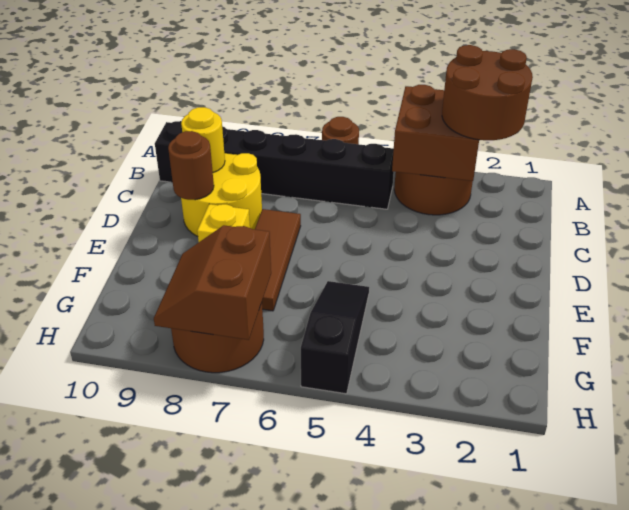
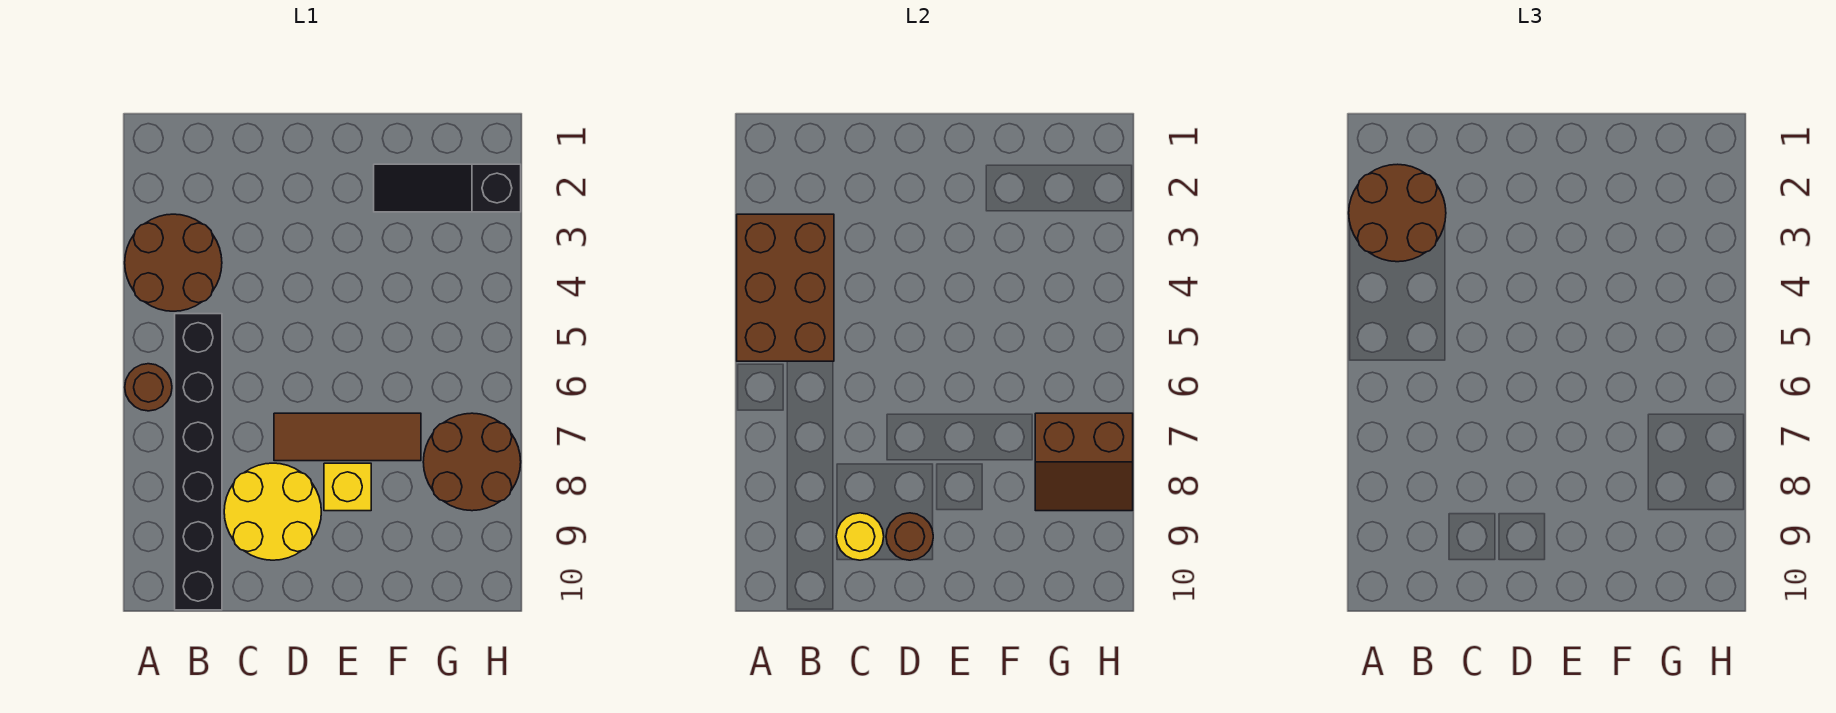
brown brick A3:B4 level 2 -> brown brick A3:B5 level 2
black slope F5:H5 level 1 top H -> black slope F2:H2 level 1 top H

